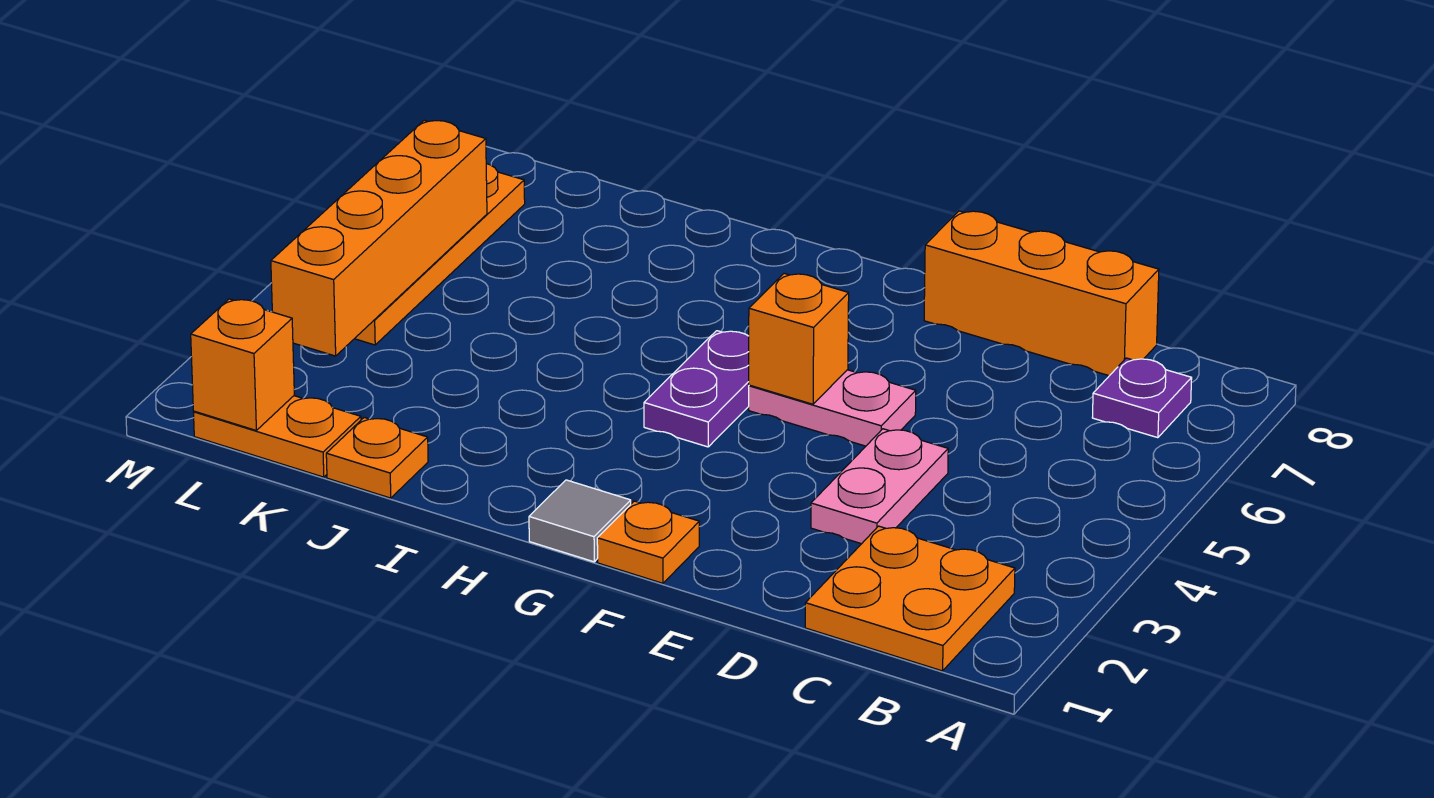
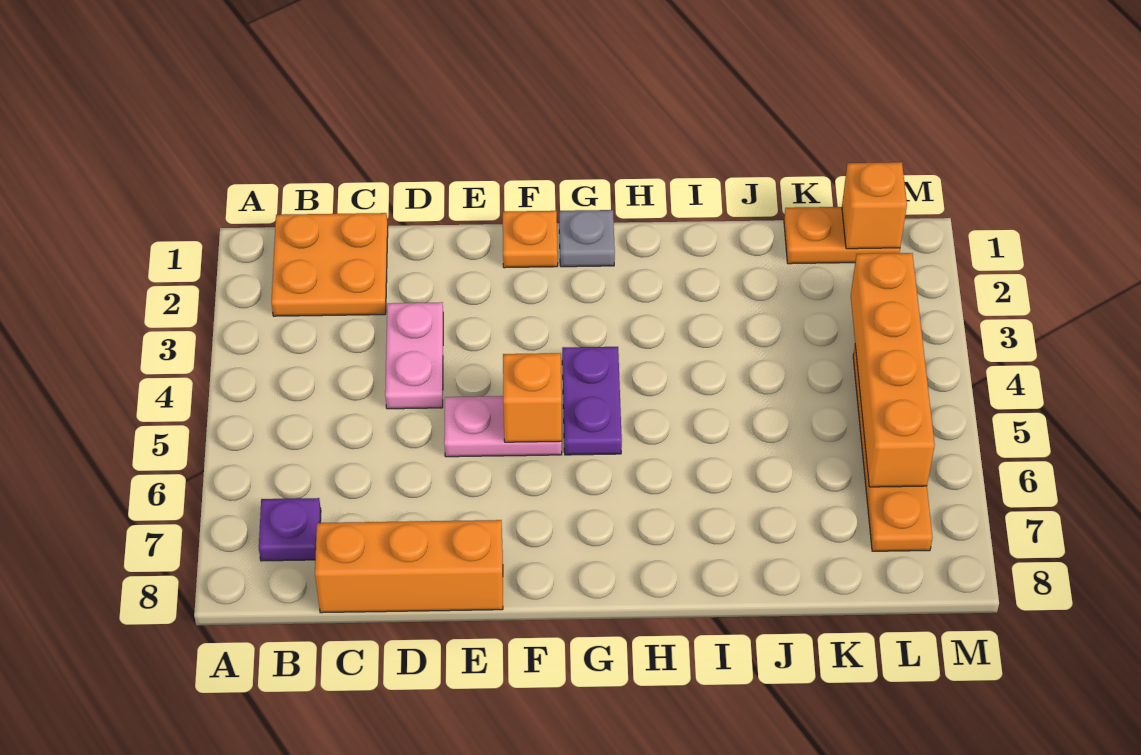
grey tile G1 level 1 -> grey plate G1 level 1
orange plate J1 level 1 -> none

